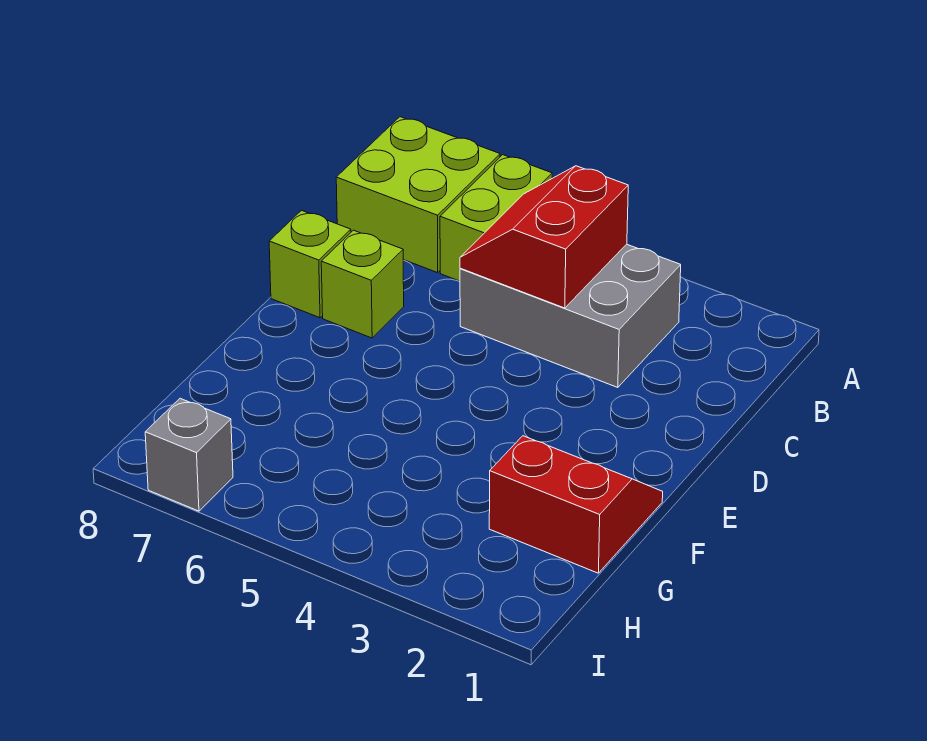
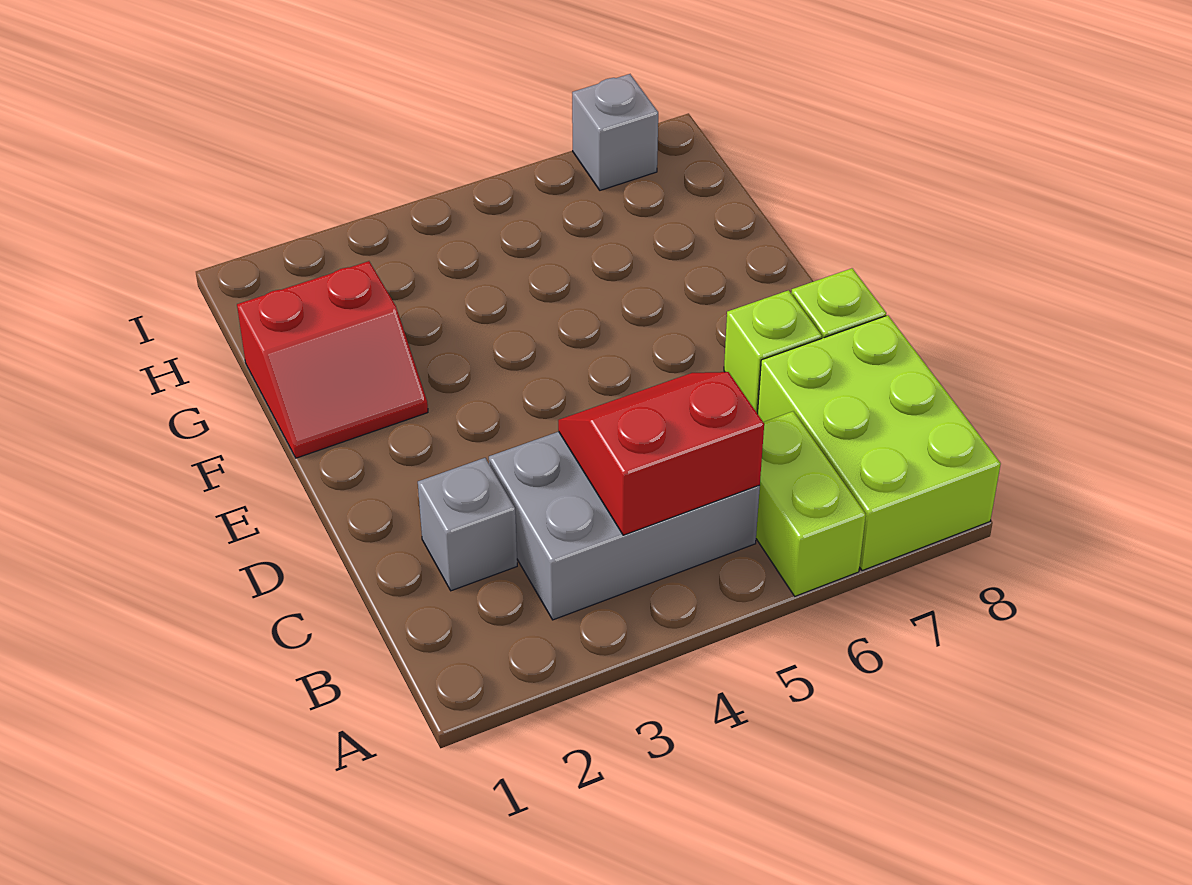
lime brick A7:B8 level 1 -> lime brick A7:C8 level 1
red slope B4:C5 level 2 top 4 -> red slope B4:C5 level 2 top B
none -> grey brick C2 level 1

